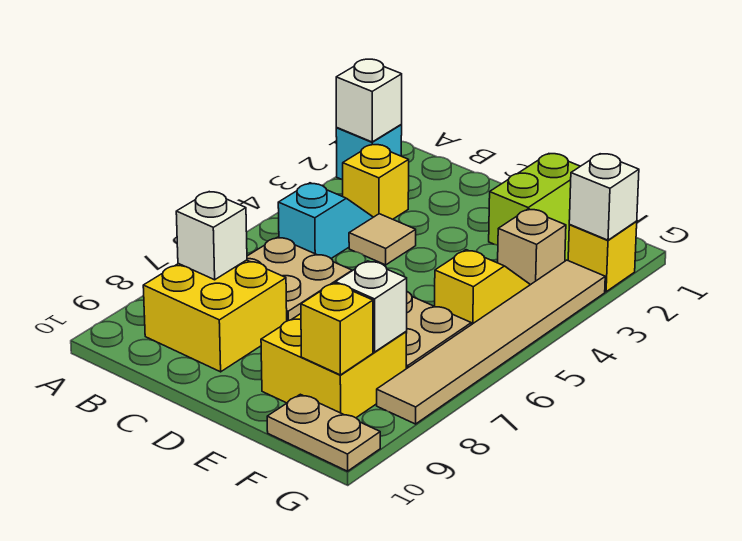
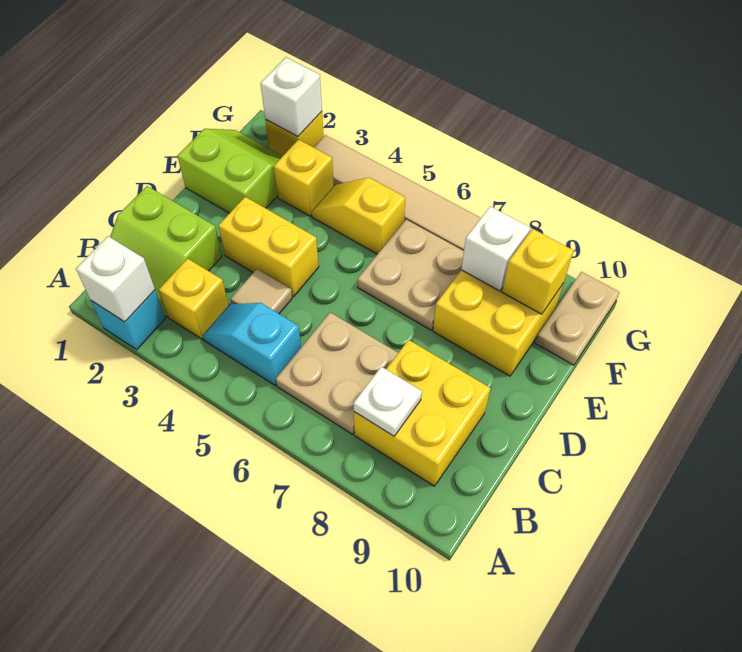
none -> lime slope B1:C2 level 1 top C
white brick B8 level 2 -> white plate B8 level 2
none -> yellow brick D3:D4 level 1
tan brick F3 level 1 -> yellow brick F3 level 1

